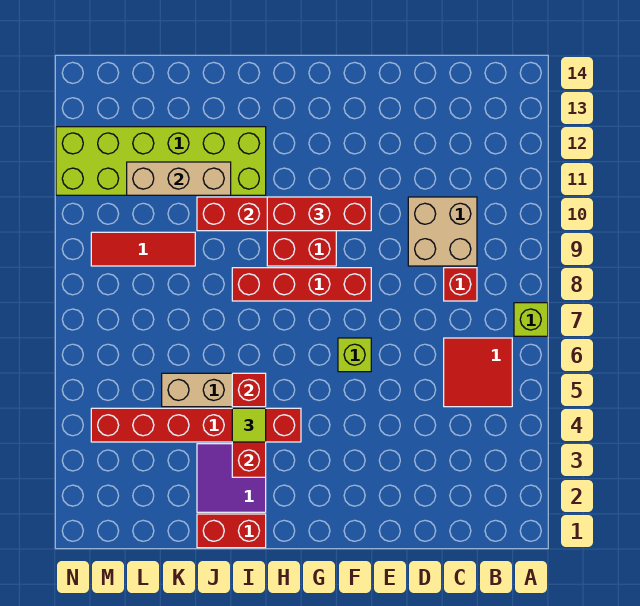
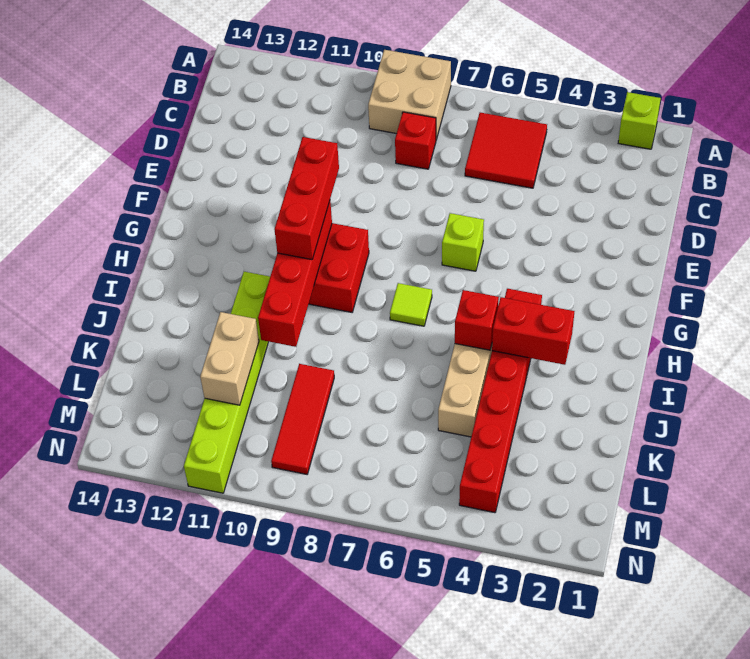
lime brick A7 level 1 -> lime brick A2 level 1
tan brick C9:D10 level 1 -> tan brick A8:B9 level 1
red brick F8:I8 level 1 -> none
red brick I1:J1 level 1 -> none
purple tile I2:J3 level 1 -> none
lime tile I4 level 3 -> lime tile H7 level 1
lime brick I11:N12 level 1 -> lime brick I11:N11 level 1
tan brick J11:L11 level 2 -> tan brick K11:L11 level 2

